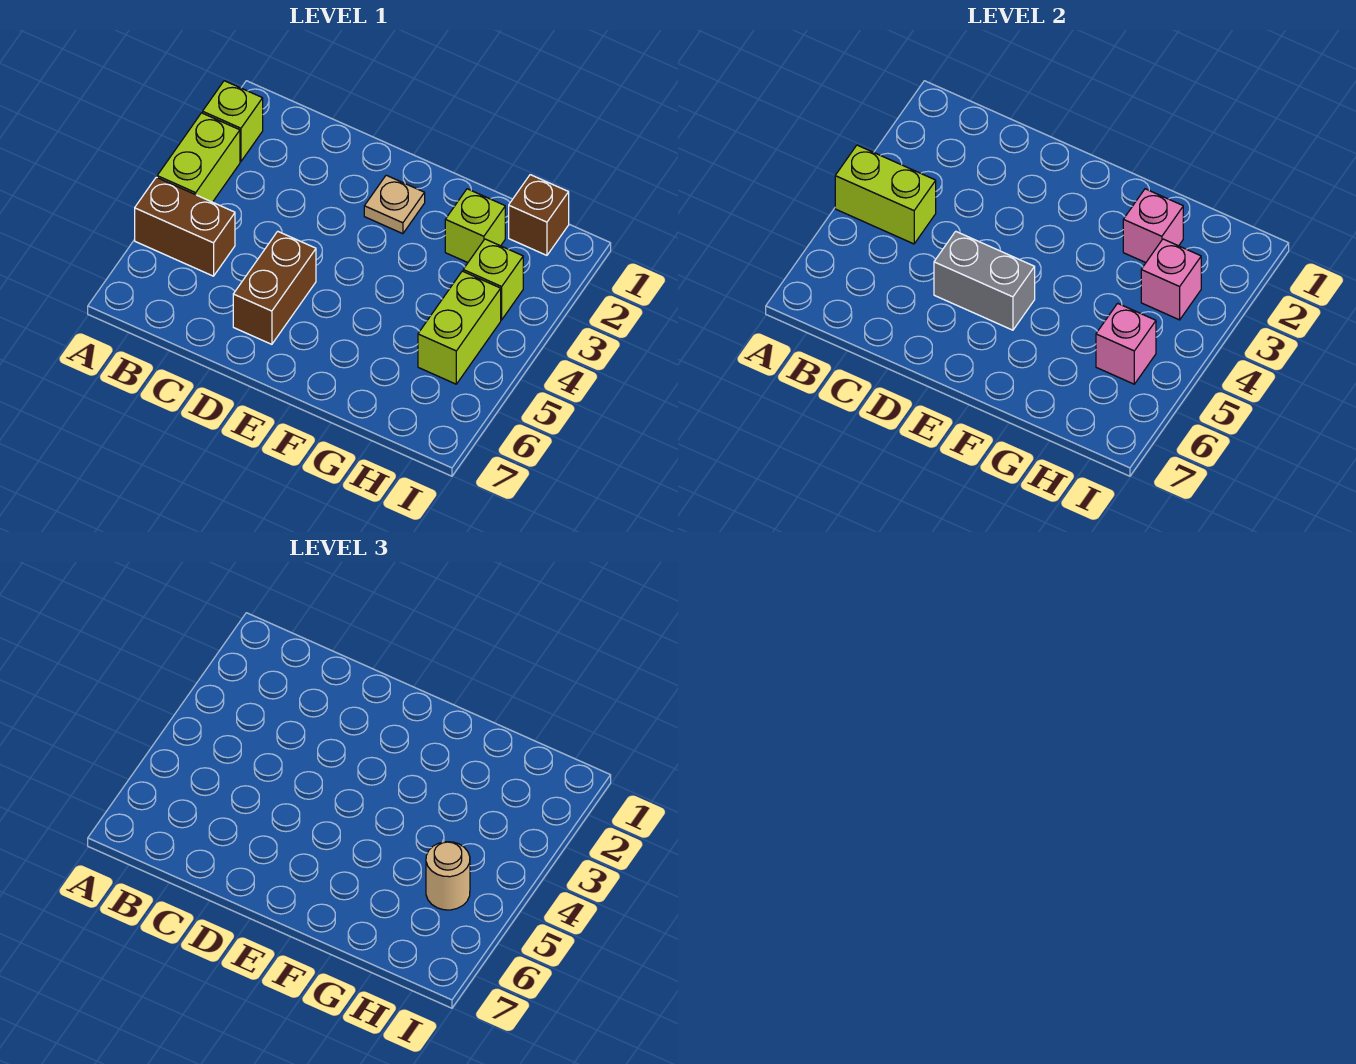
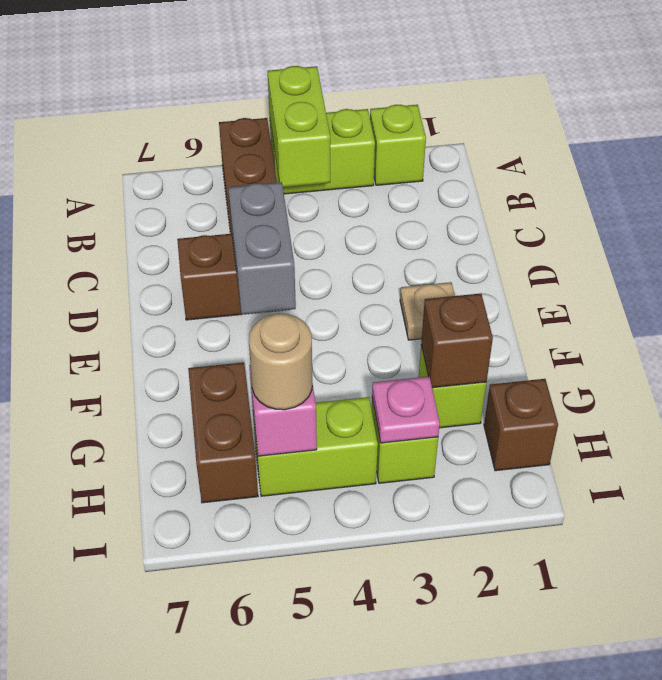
pink brick G2 level 2 -> brown brick G2 level 2
none -> brown brick G6:H6 level 1
pink brick H3 level 2 -> pink plate H3 level 2

